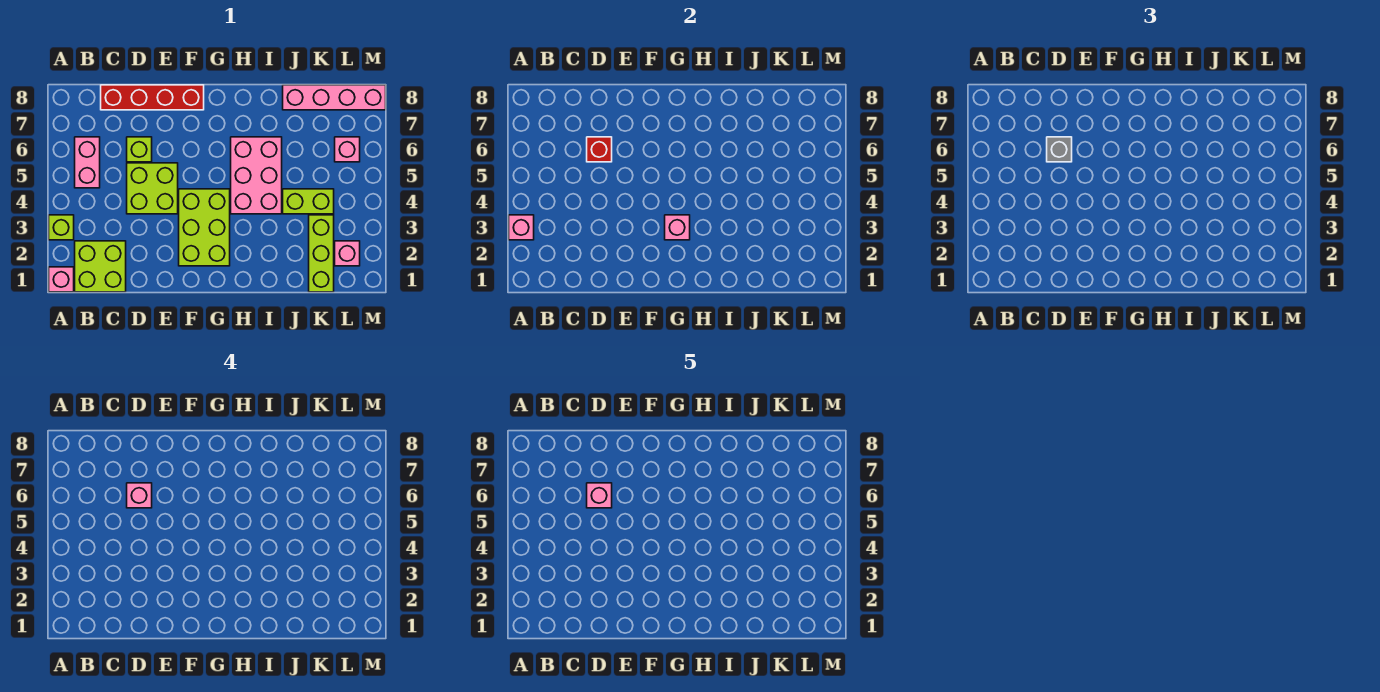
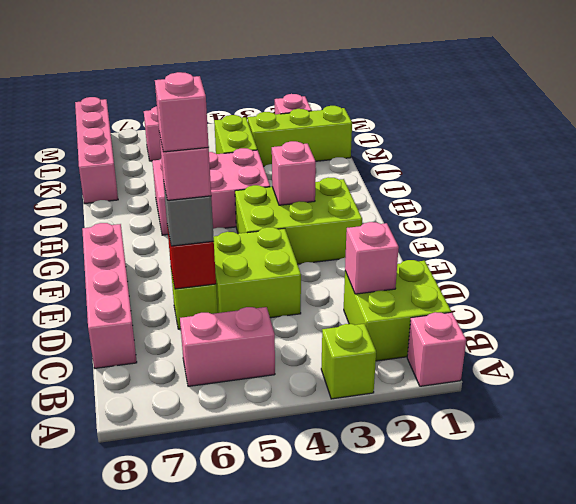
pink brick A3 level 2 -> pink brick C2 level 2
red brick C8:F8 level 1 -> pink brick C8:F8 level 1

